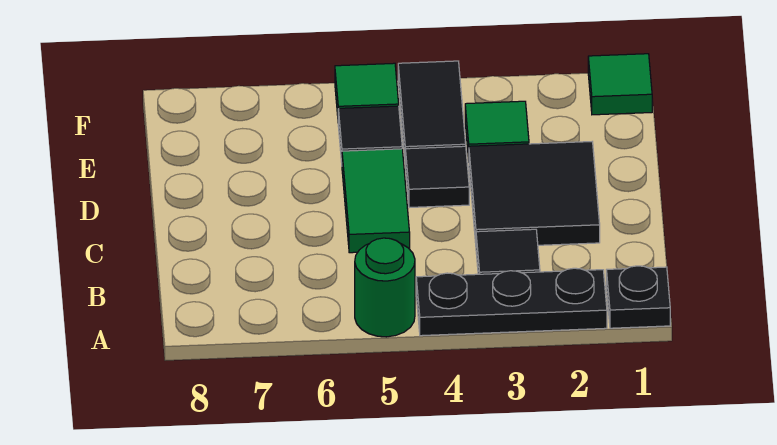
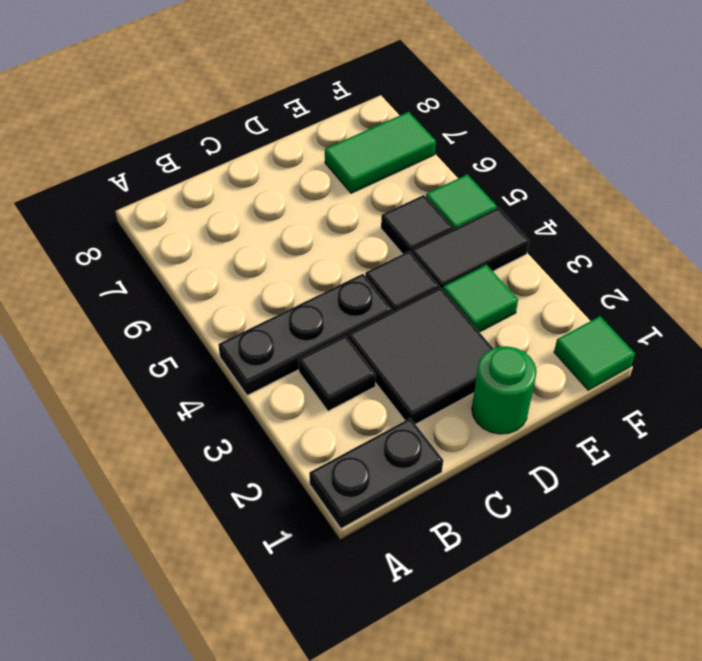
black plate A1 level 1 -> black plate A1:B1 level 1
black plate A2:A4 level 1 -> black plate A4:C4 level 1
green round brick A5 level 1 -> green round brick D1 level 1
green tile C5:D5 level 1 -> green tile E7:F7 level 1

